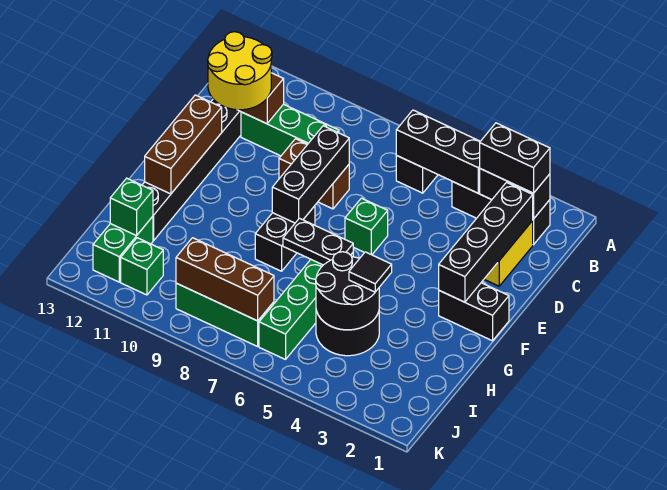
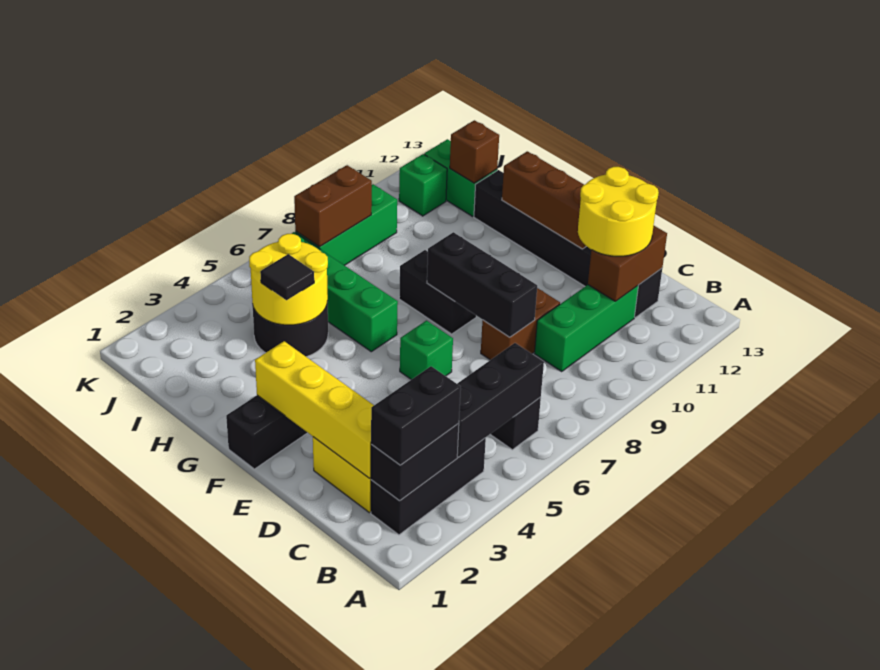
black brick C2:F2 level 2 -> yellow brick C2:F2 level 2
black plate G6:G7 level 2 -> none
black round brick H4:I5 level 2 -> yellow round brick H4:I5 level 2
green brick I12 level 2 -> brown brick I12 level 2
brown brick J7:J9 level 2 -> brown brick J7:J8 level 2

